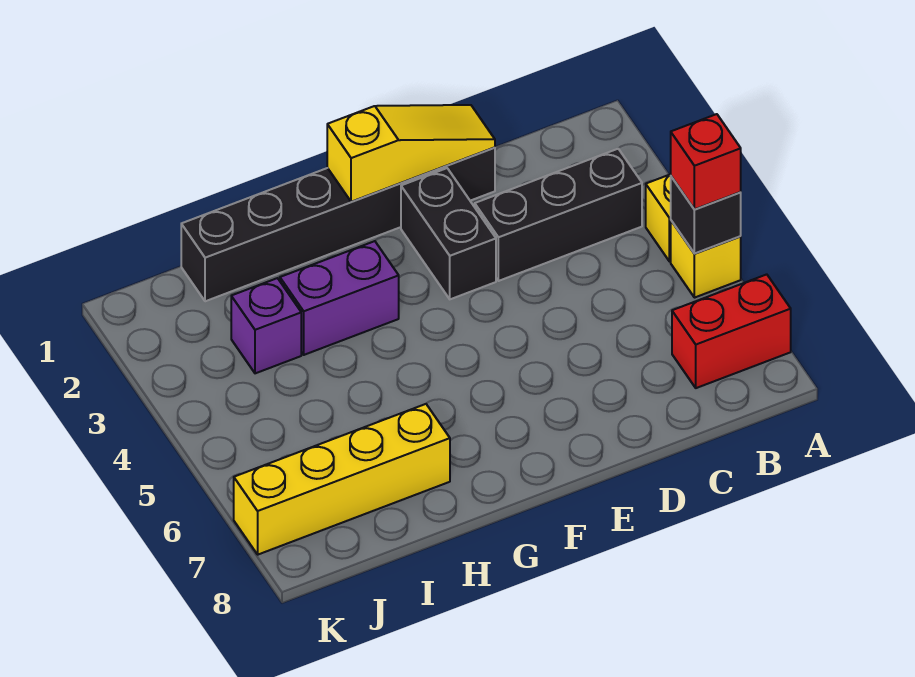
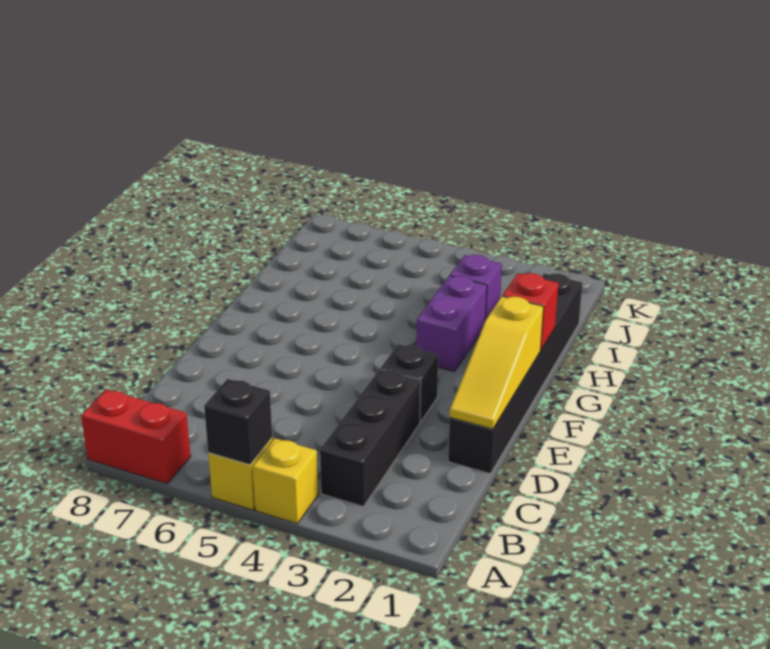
red brick A5 level 3 -> red brick G1 level 2
red brick A7:B7 level 1 -> red brick A7:A8 level 1
black brick E2:E3 level 1 -> black brick E3 level 1
yellow brick H7:K7 level 1 -> none

